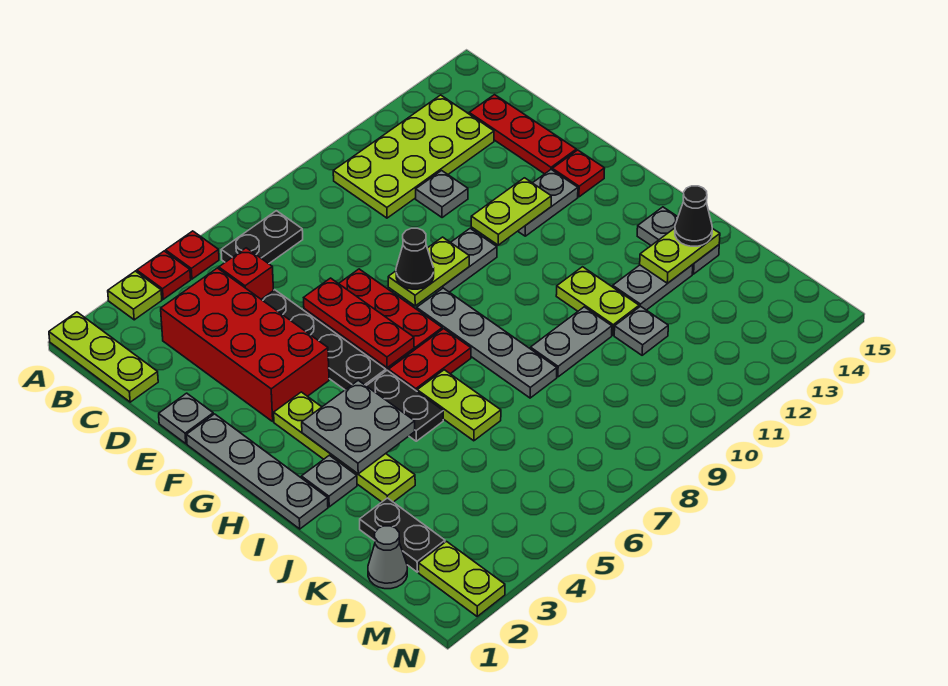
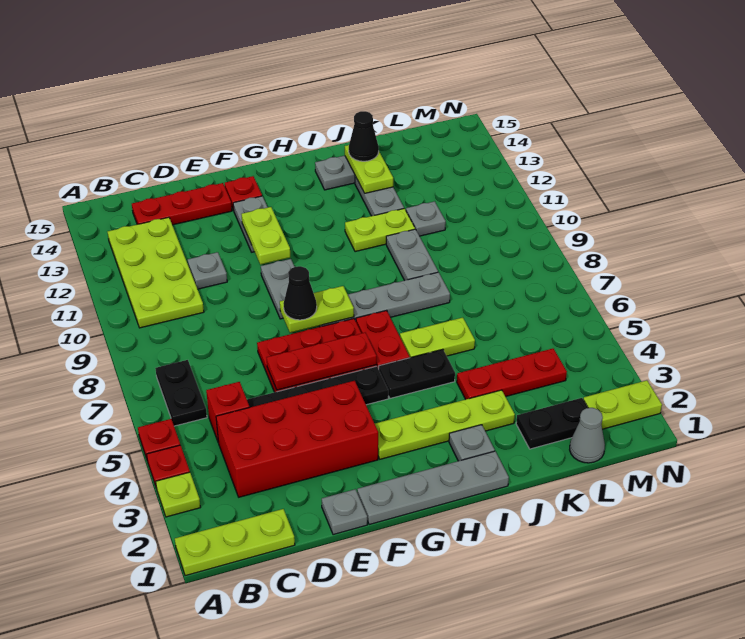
lime plate F8:F9 level 2 -> lime plate F8:G8 level 2
grey plate H3:I4 level 2 -> none
none -> red plate J4:L4 level 1

